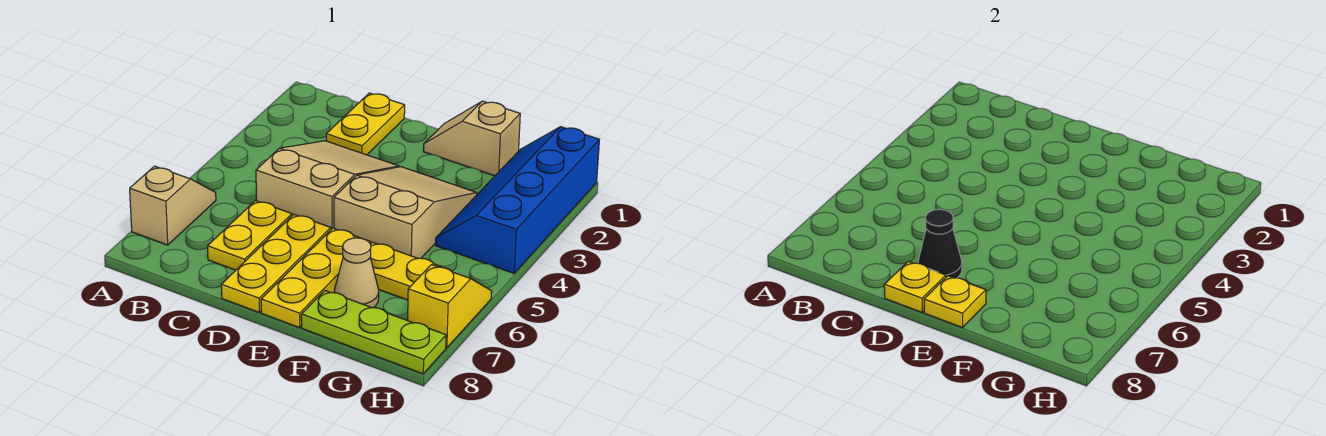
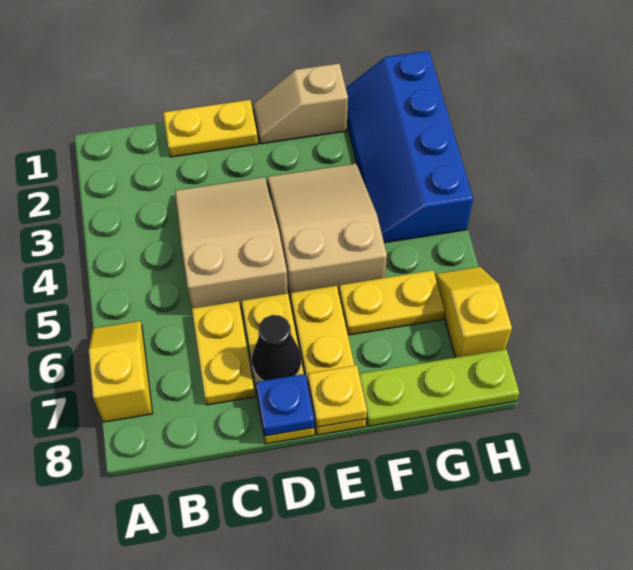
tan slope A6:A7 level 1 top 7 -> yellow slope A6:A7 level 1 top 7
yellow plate C1:C2 level 1 -> yellow plate C1:D1 level 1
yellow plate D8 level 2 -> blue plate D8 level 2
tan cone F7 level 1 -> none

